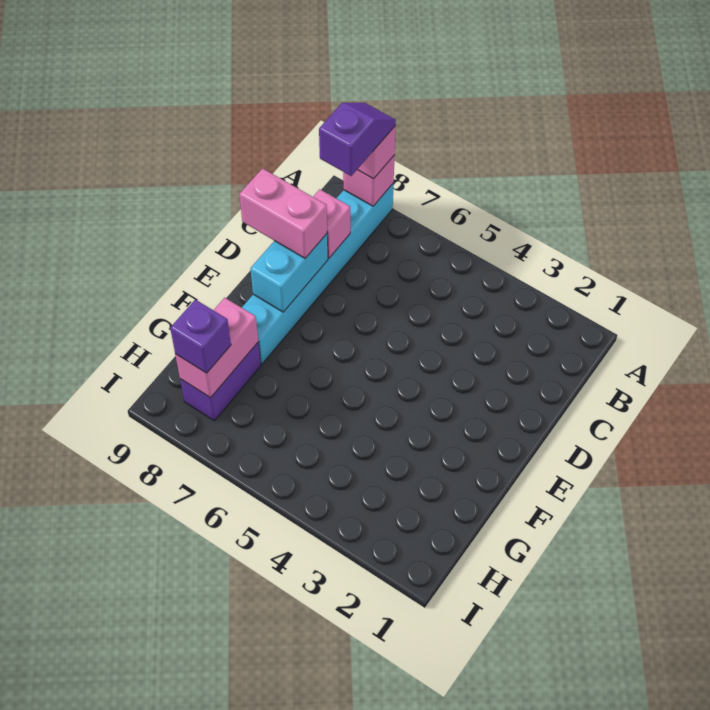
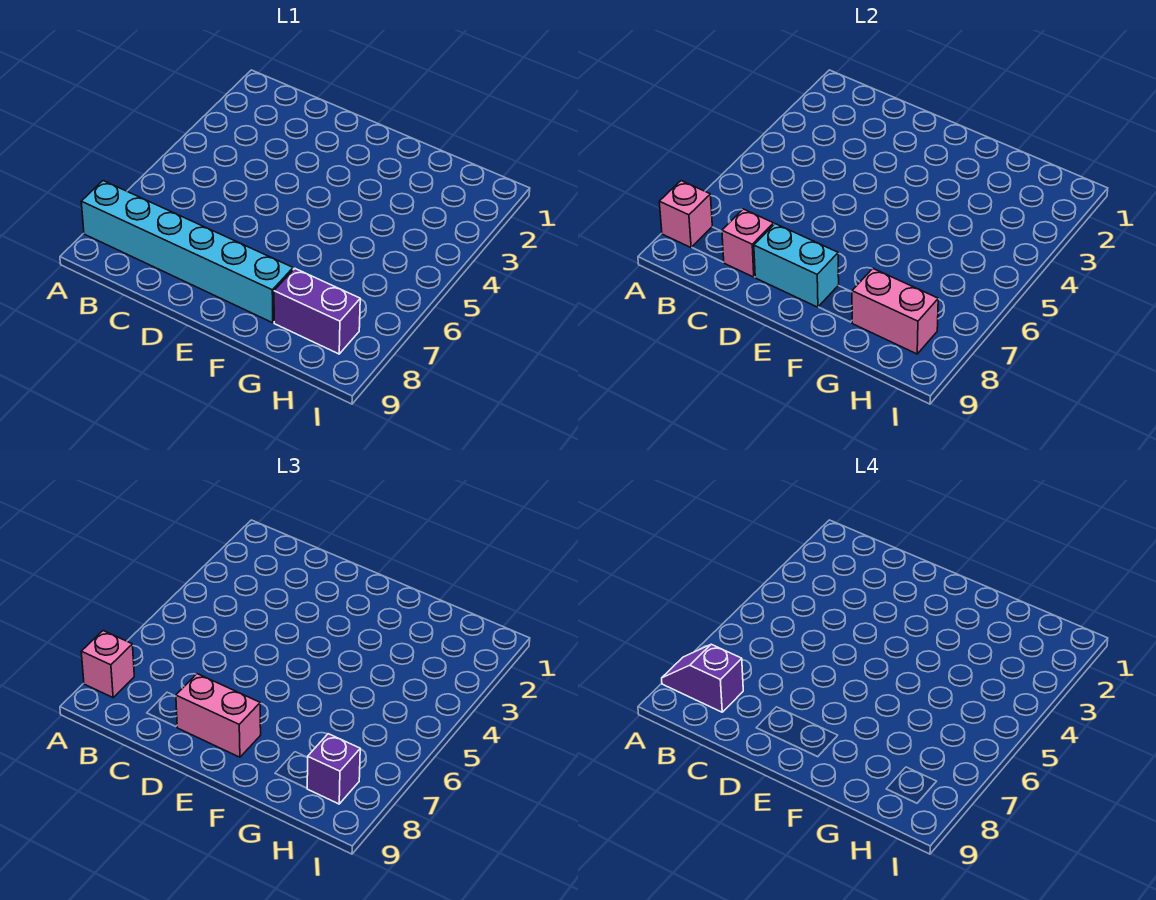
pink brick D8:D9 level 3 -> pink brick D8:E8 level 3

